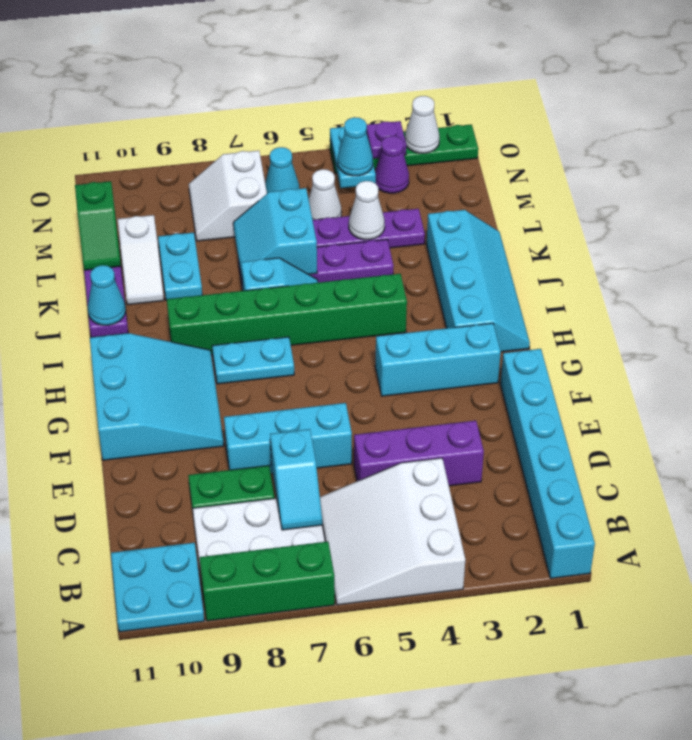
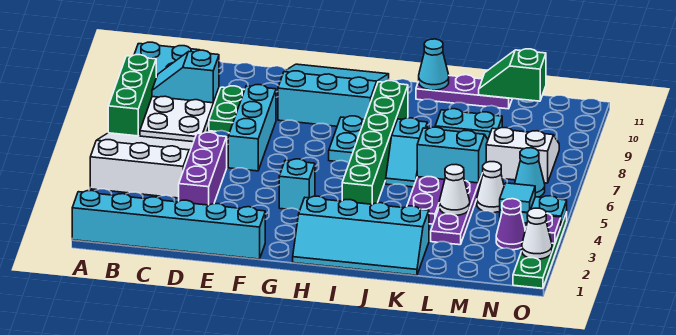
cyan slope C7:D7 level 2 top D -> cyan slope B9:C9 level 2 top C
cyan slope F9:H11 level 1 top 11 -> cyan slope F9:H11 level 1 top 9
cyan brick G2:G4 level 1 -> cyan brick G4 level 1
white slope K10:L10 level 1 top L -> none
cyan cone N4 level 3 -> cyan tile N4 level 3

